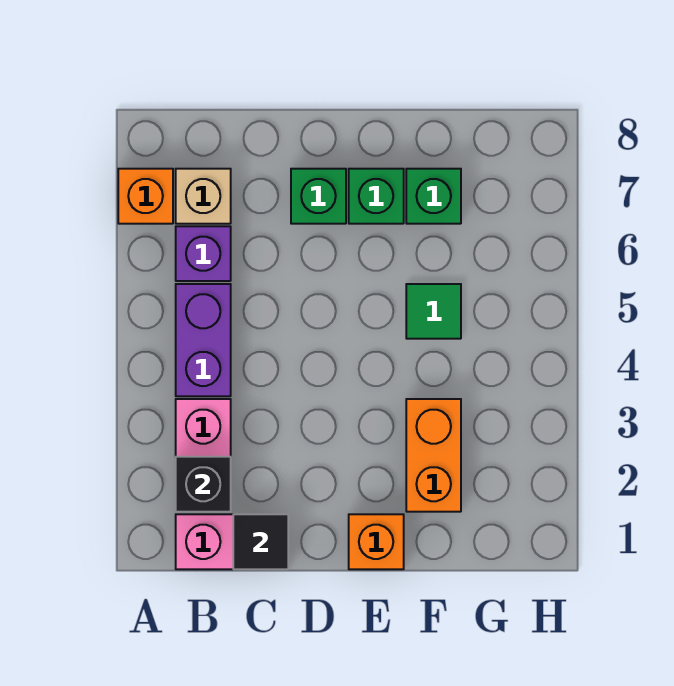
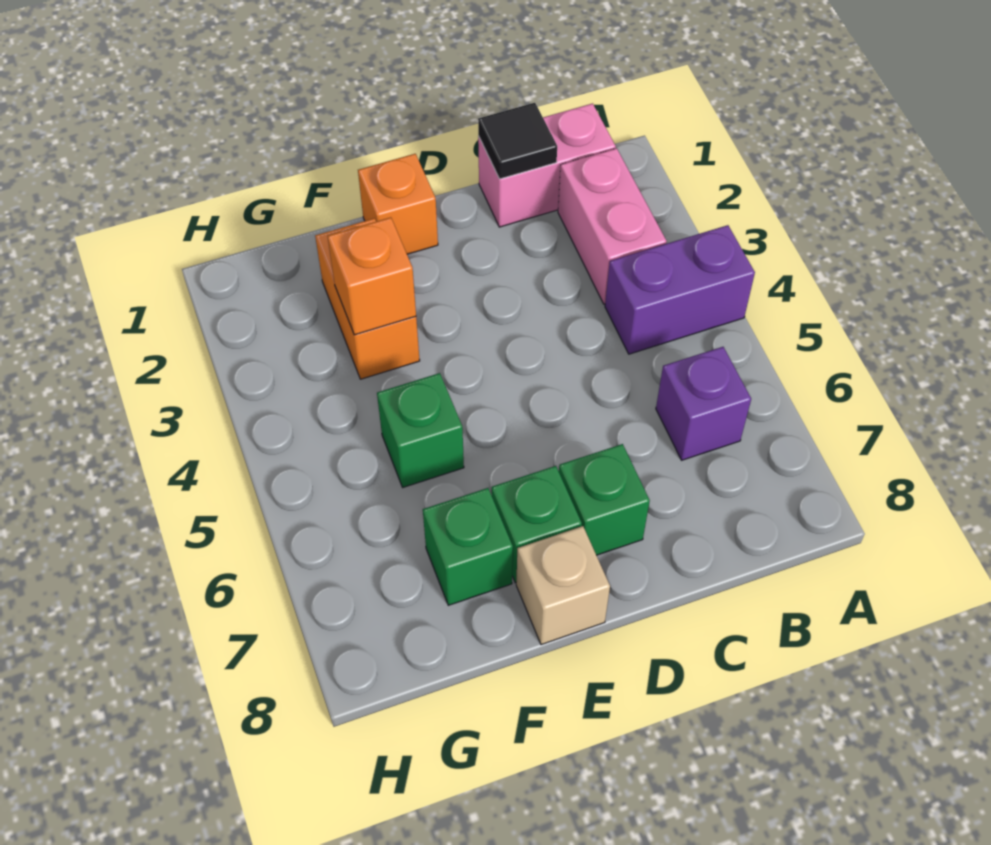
orange brick A7 level 1 -> orange brick F3 level 2
black brick B2 level 2 -> none
purple brick B4:B5 level 1 -> purple brick A4:B4 level 1
tan brick B7 level 1 -> tan brick E8 level 1
green tile F5 level 1 -> green brick F5 level 1

